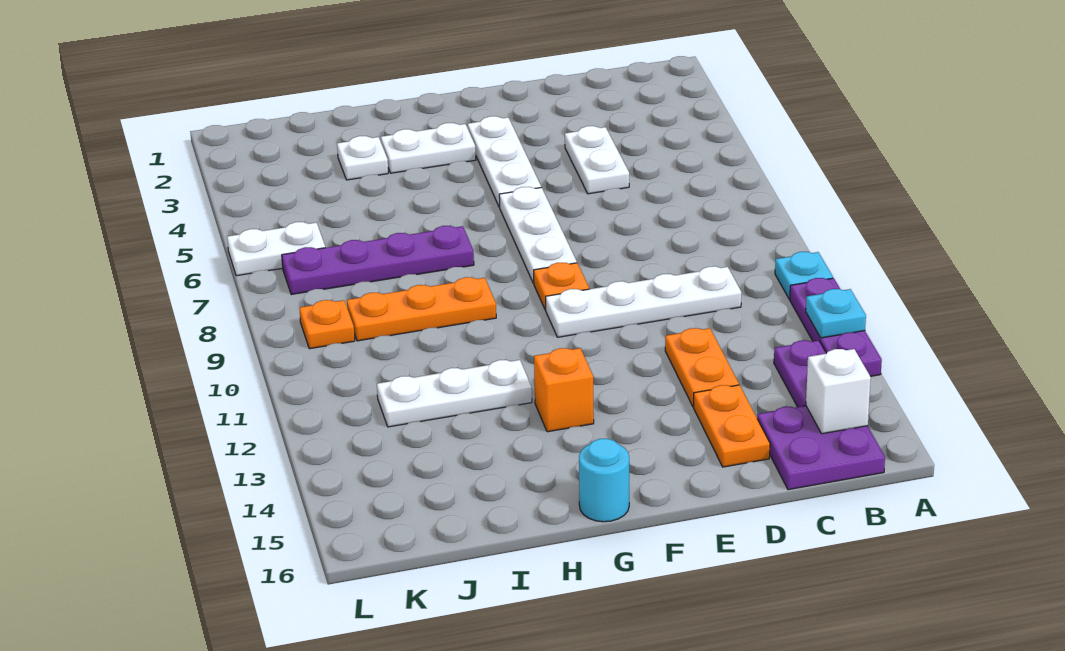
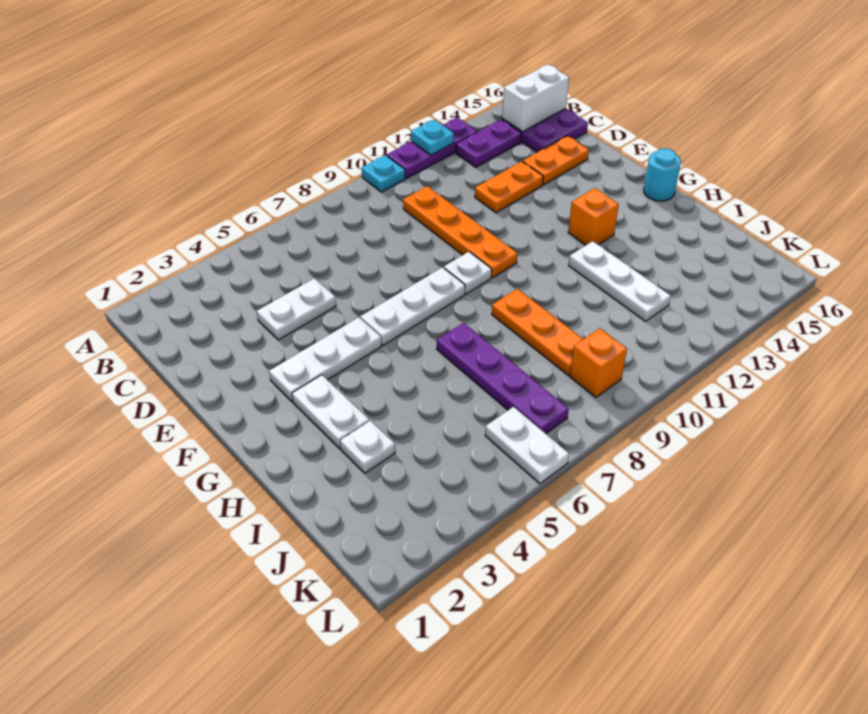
white brick B15 level 2 -> white brick B15:B16 level 2
white plate C10:F10 level 1 -> orange plate C10:F10 level 1
orange plate F9 level 1 -> white plate F9 level 1
orange plate K9 level 1 -> orange brick K9 level 1

